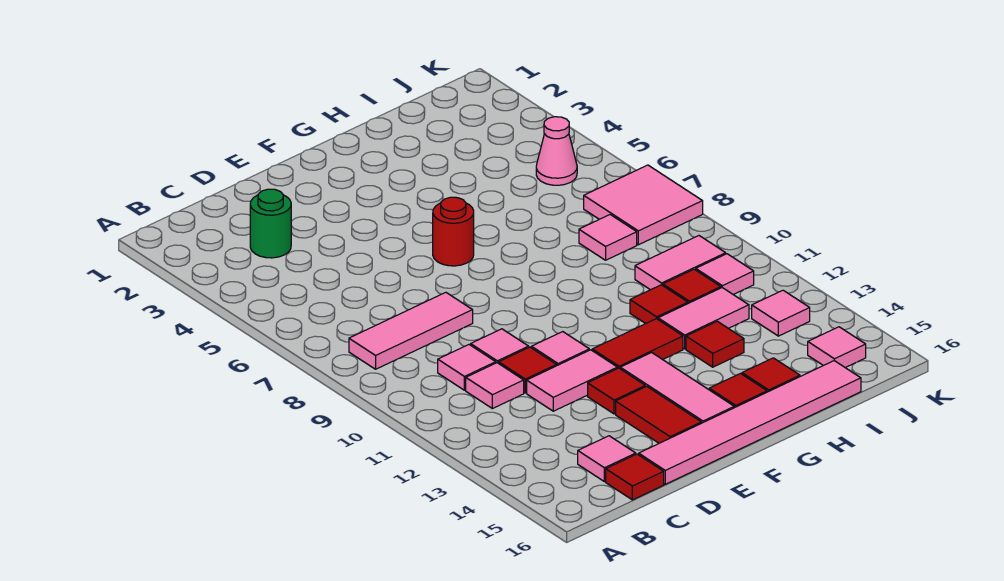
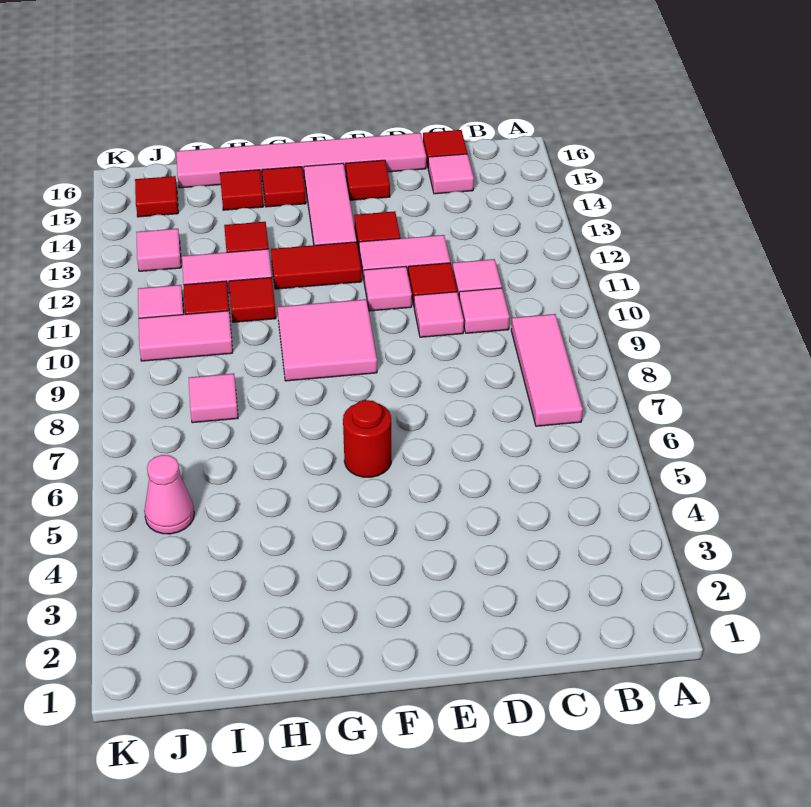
pink tile B8:D8 level 1 -> pink tile B7:B9 level 1
green round brick C3 level 1 -> none
red tile E14:E15 level 1 -> red tile E15 level 1
pink tile J7:K8 level 1 -> pink tile F9:G10 level 1
pink tile J15 level 1 -> red tile J15 level 1

